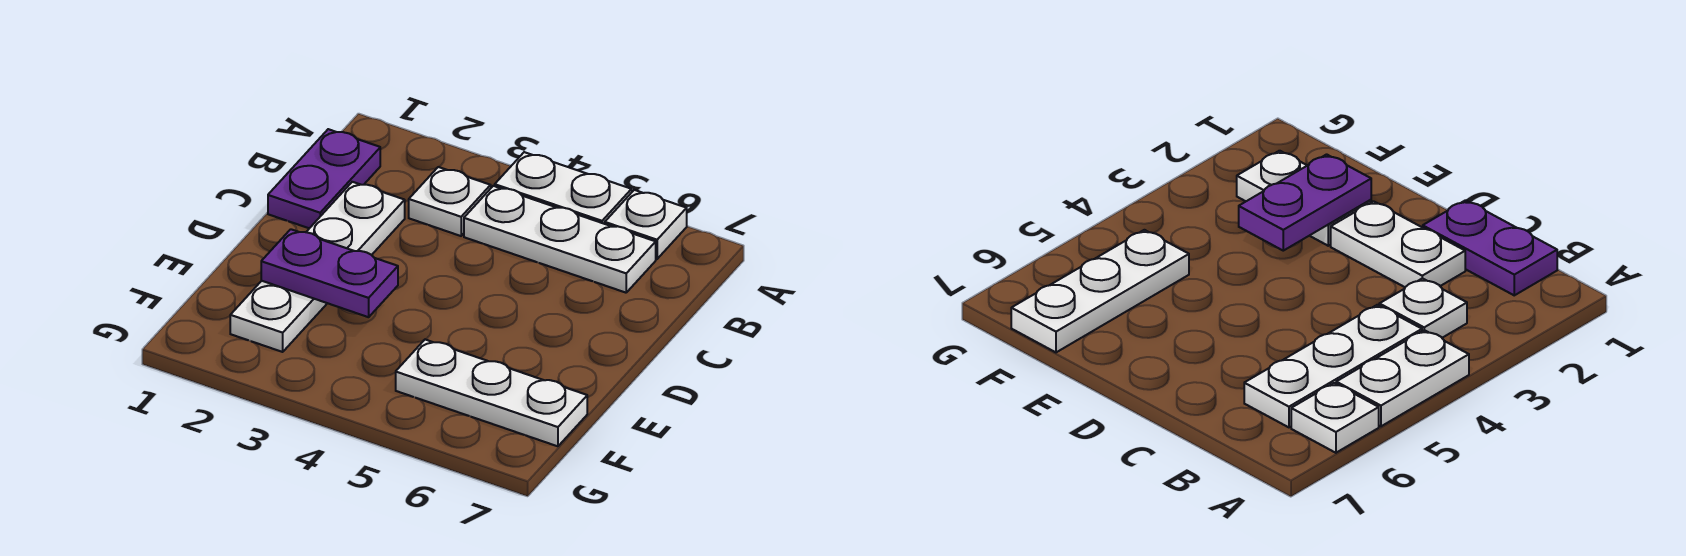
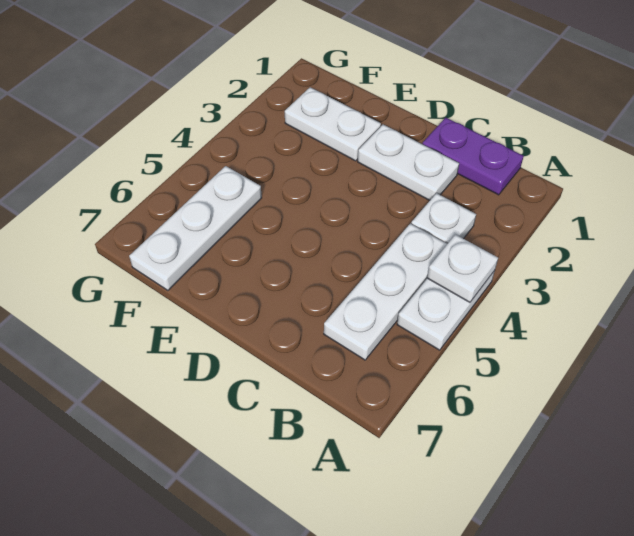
white plate A6 level 1 -> white plate A4 level 2
purple plate E2:E3 level 2 -> none

